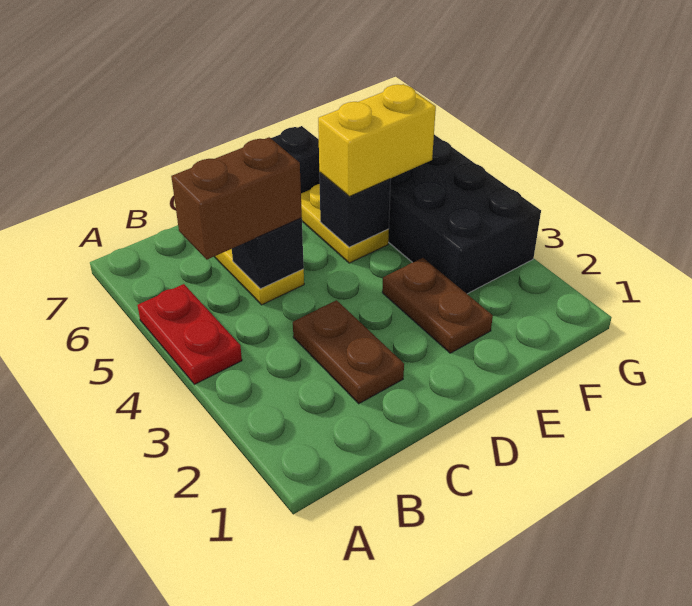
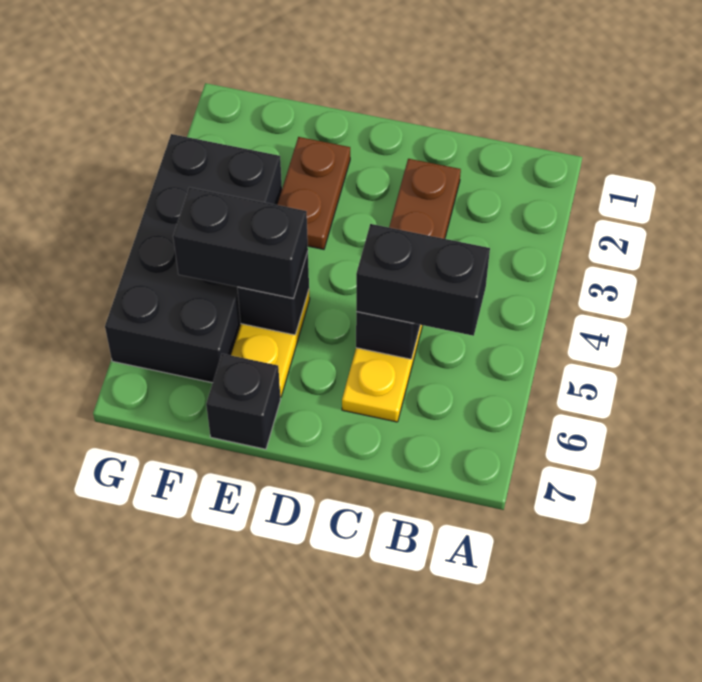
red plate A4:A5 level 1 -> none
brown brick B5:C5 level 3 -> black brick B5:C5 level 3
yellow brick E5:F5 level 3 -> black brick E5:F5 level 3

